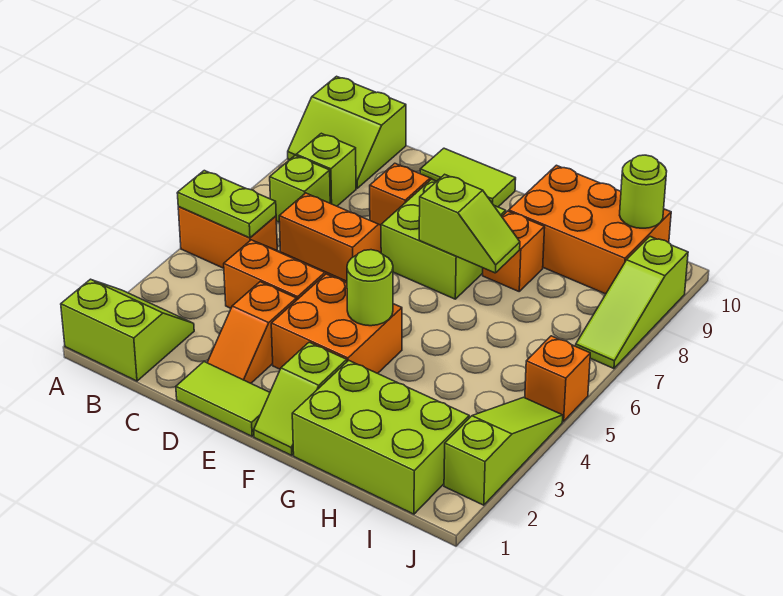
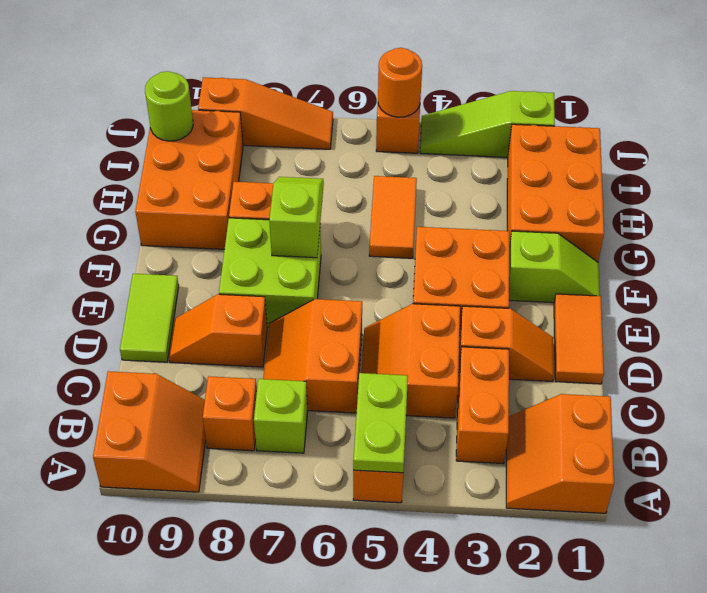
lime slope A1:B2 level 1 top 1 -> orange slope A1:B2 level 1 top 1
lime slope A9:B10 level 1 top 10 -> orange slope A9:B10 level 1 top 10
none -> orange brick B3:C3 level 1
lime brick B8 level 1 -> orange brick B8 level 1
lime tile D1:E1 level 1 -> orange tile D1:E1 level 1
lime round brick F4 level 2 -> none
lime brick G1:I2 level 1 -> orange brick G1:I2 level 1
none -> orange tile G5:H5 level 1
none -> orange round brick J5 level 2
lime slope J7:J9 level 1 top 9 -> orange slope J7:J9 level 1 top 9

